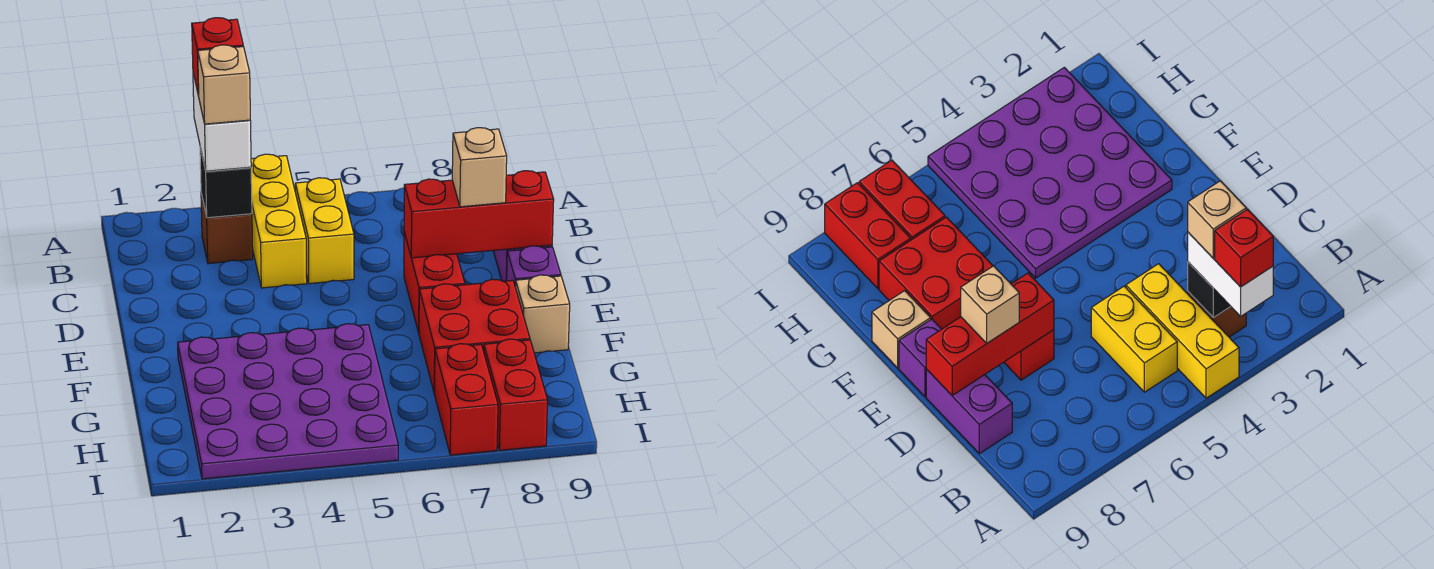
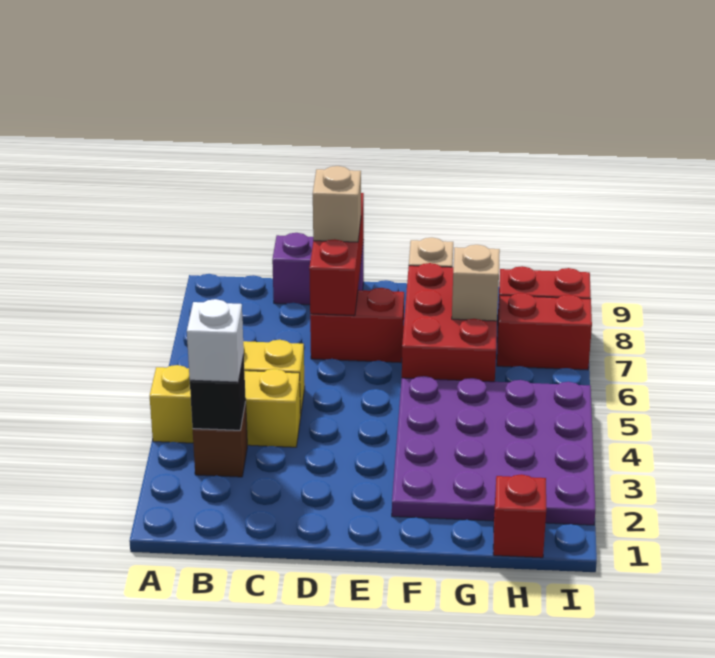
white brick A3:B3 level 3 -> white brick B3 level 3
red brick A3 level 4 -> red brick H1 level 1
tan brick B3 level 4 -> tan brick G7 level 2
purple brick E9 level 1 -> none
red brick F7:G8 level 1 -> red brick F6:G8 level 1

